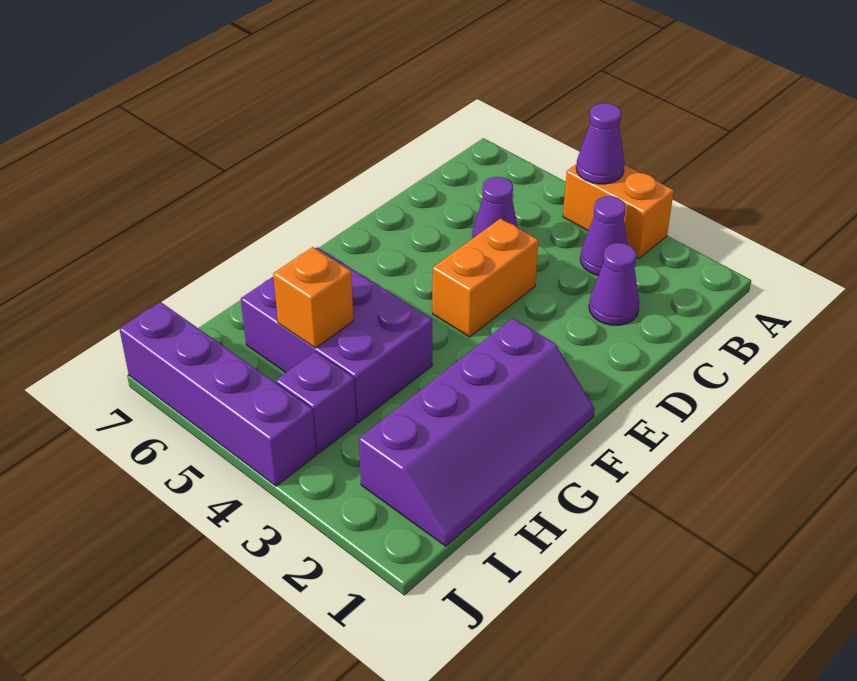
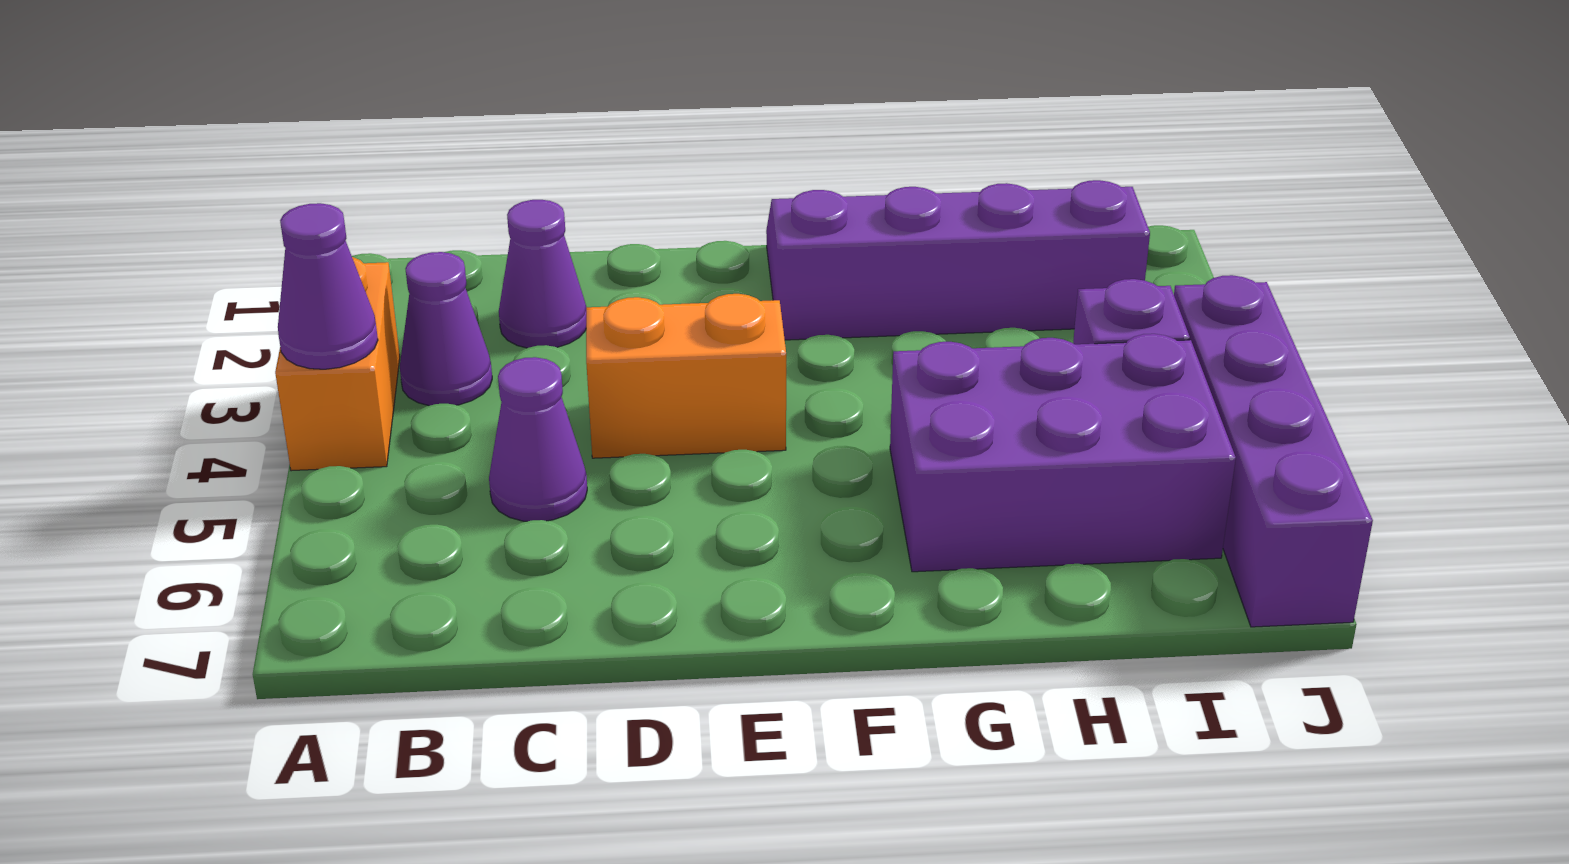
purple brick G4:H6 level 1 -> purple brick G5:I6 level 1
orange brick H5 level 2 -> none

